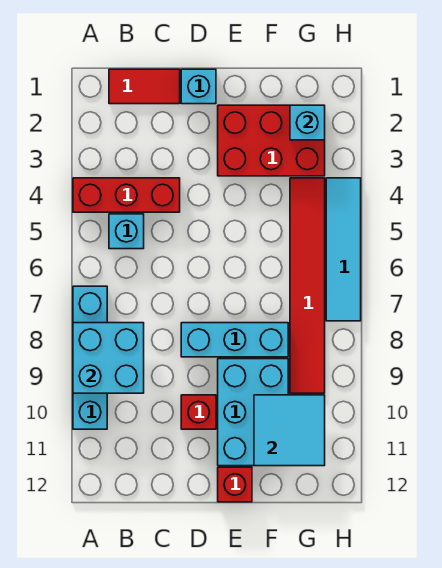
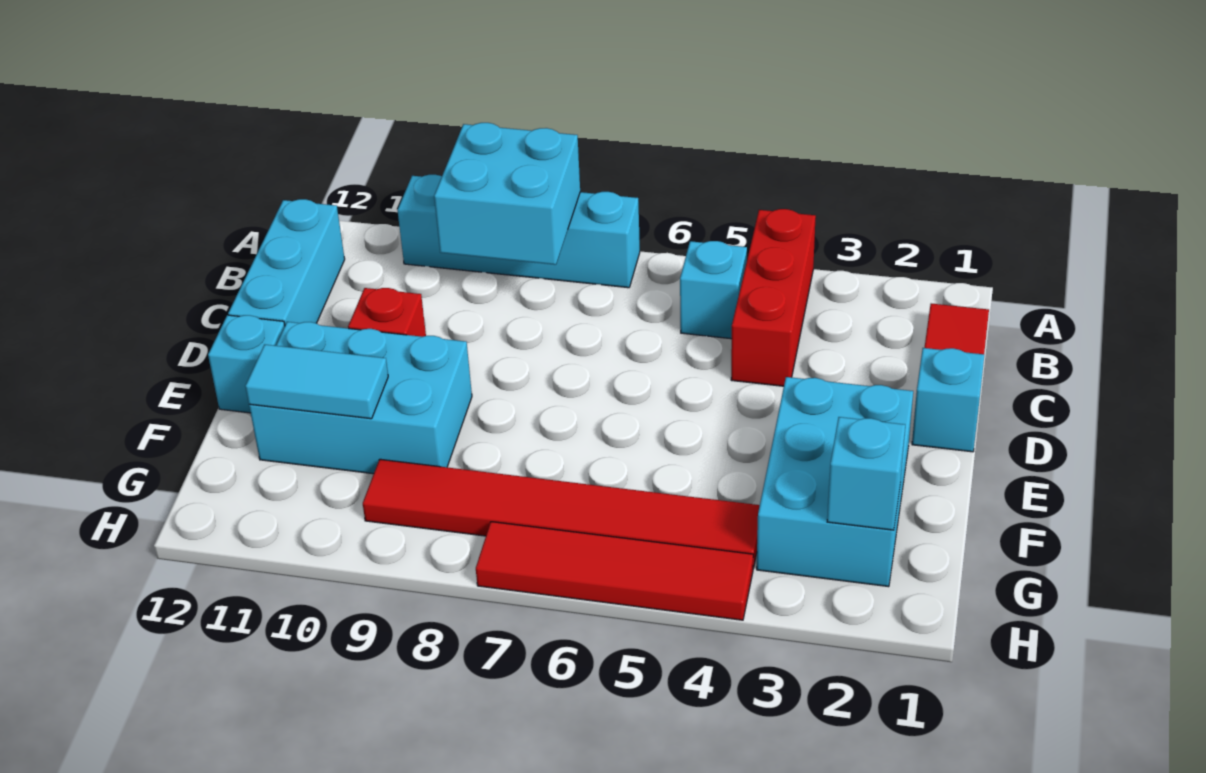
cyan brick D8:F8 level 1 -> cyan brick B12:D12 level 1
red brick E2:G3 level 1 -> cyan brick E2:G3 level 1
red brick E12 level 1 -> cyan brick E12 level 1
cyan tile F10:G11 level 2 -> cyan tile F10:F11 level 2
cyan tile H4:H7 level 1 -> red tile H4:H7 level 1

